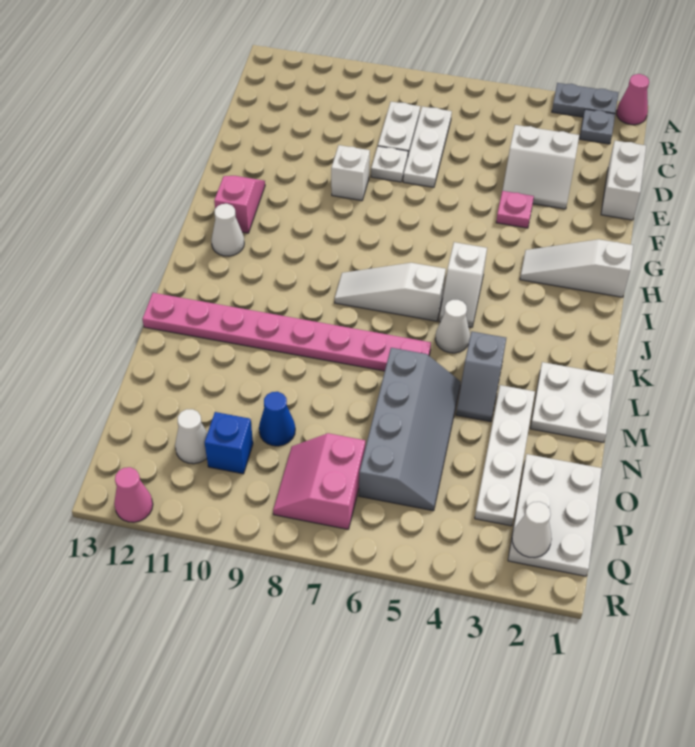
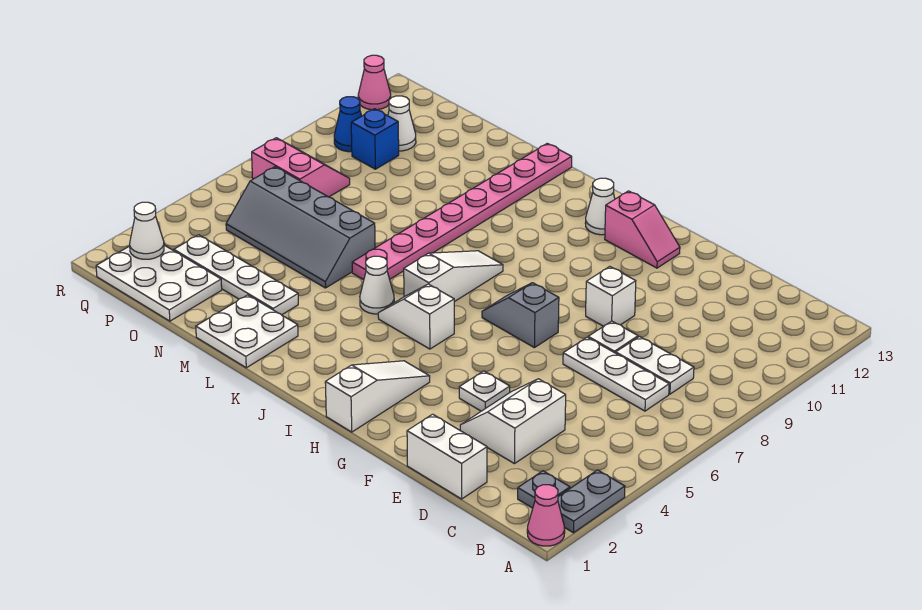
pink plate F4 level 1 -> white plate F4 level 1
grey slope L4:M4 level 1 top L -> grey slope G7:H7 level 1 top G
blue cone O9 level 1 -> blue cone Q10 level 1

